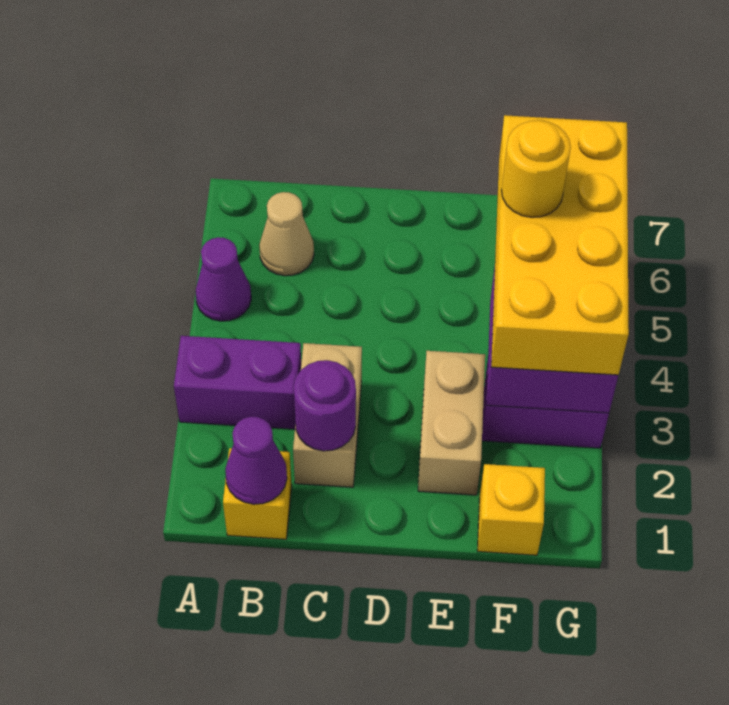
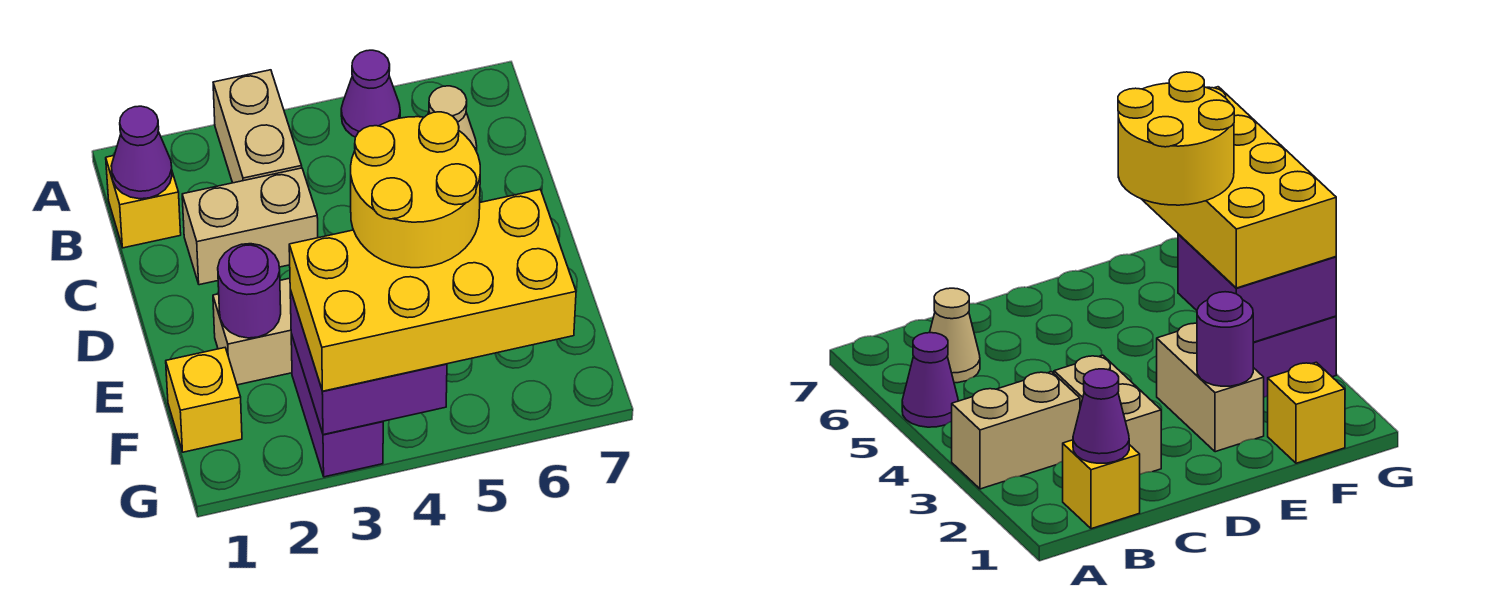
purple brick A3:B3 level 1 -> tan brick A3:B3 level 1
purple round brick C2 level 2 -> purple round brick E2 level 2
yellow round brick F5 level 4 -> yellow round brick E4:F5 level 4

